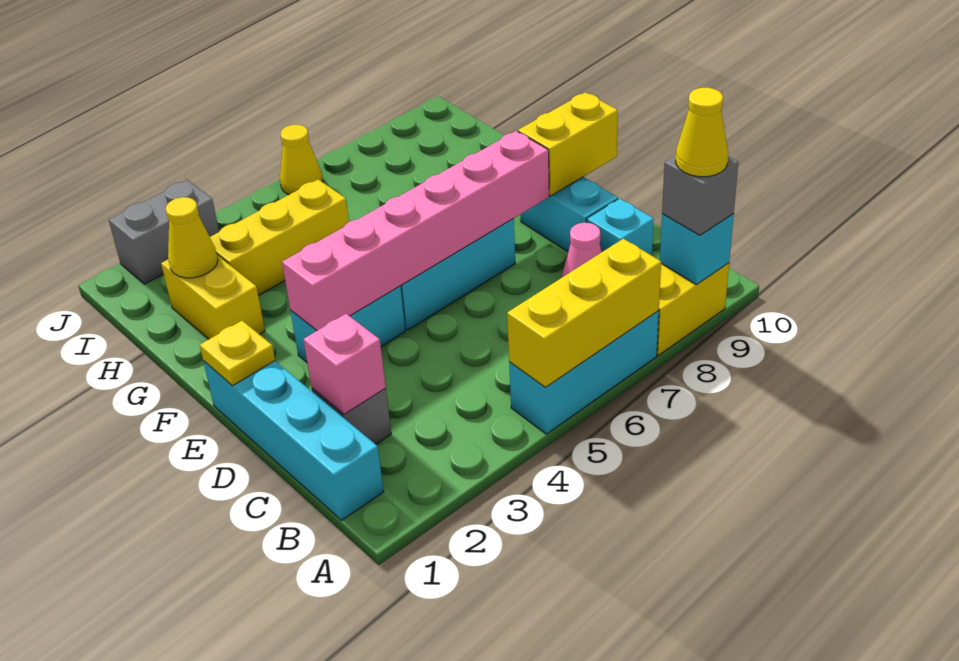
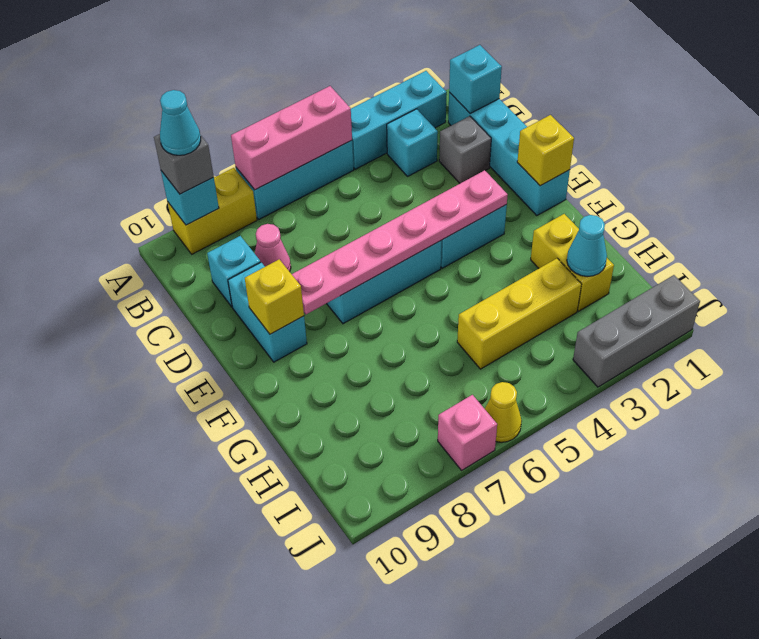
none -> cyan brick A2:A4 level 1
yellow brick A5:A7 level 2 -> pink brick A5:A7 level 2
yellow cone A9 level 4 -> cyan cone A9 level 4
none -> cyan brick B1 level 2
none -> cyan brick B3 level 1
pink brick C2 level 2 -> pink brick J7 level 1
yellow plate E1 level 2 -> yellow brick E1 level 2
pink brick E3:E8 level 2 -> pink plate E3:E8 level 2
yellow brick E9:E10 level 2 -> yellow brick E9 level 2
yellow cone H2 level 2 -> cyan cone H2 level 2
grey brick J2:J3 level 1 -> grey brick J1:J3 level 1

